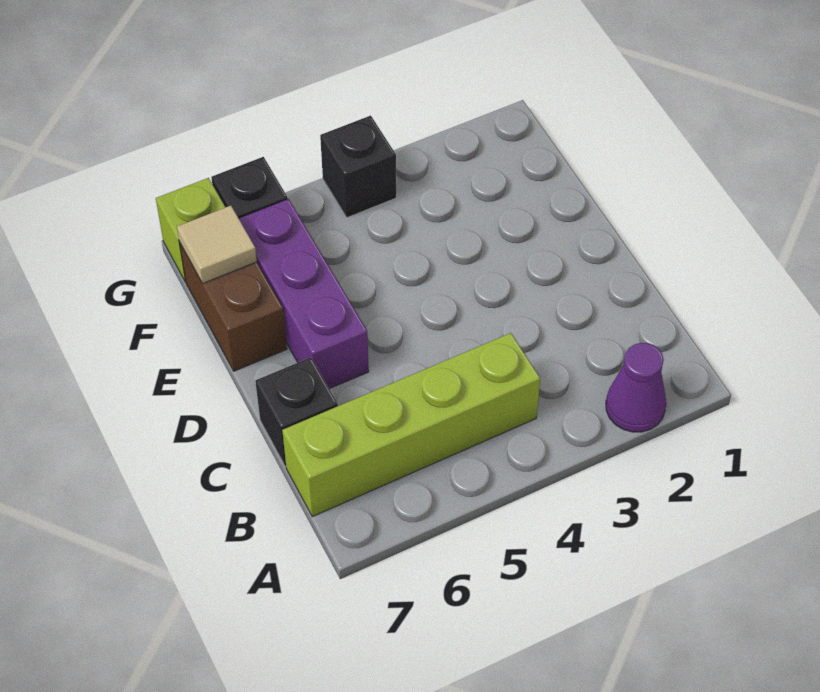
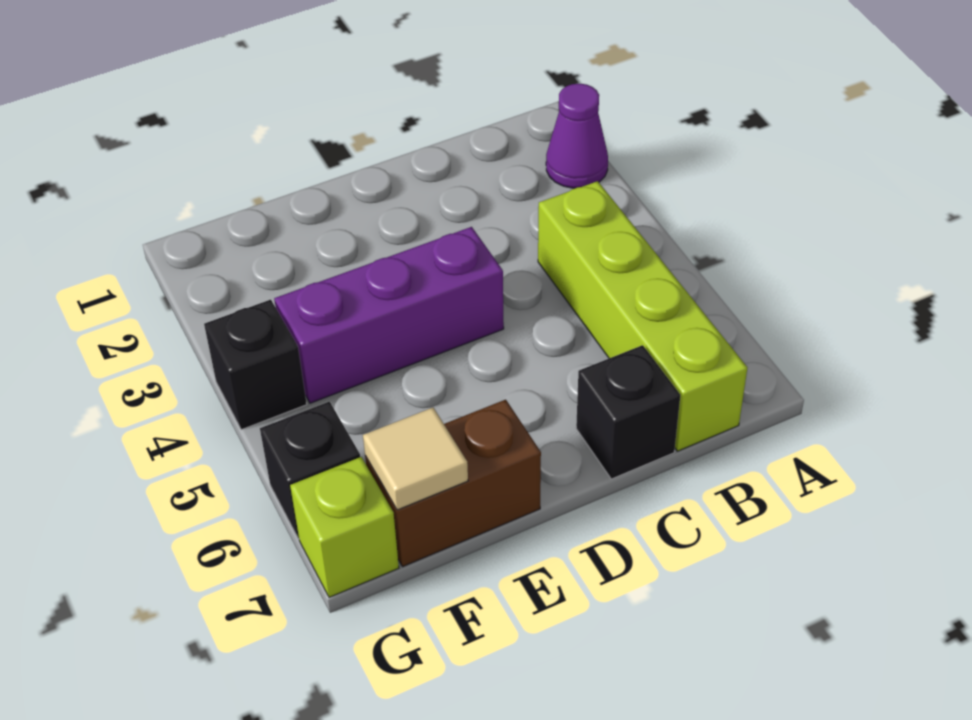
purple brick D6:F6 level 1 -> purple brick D4:F4 level 1

